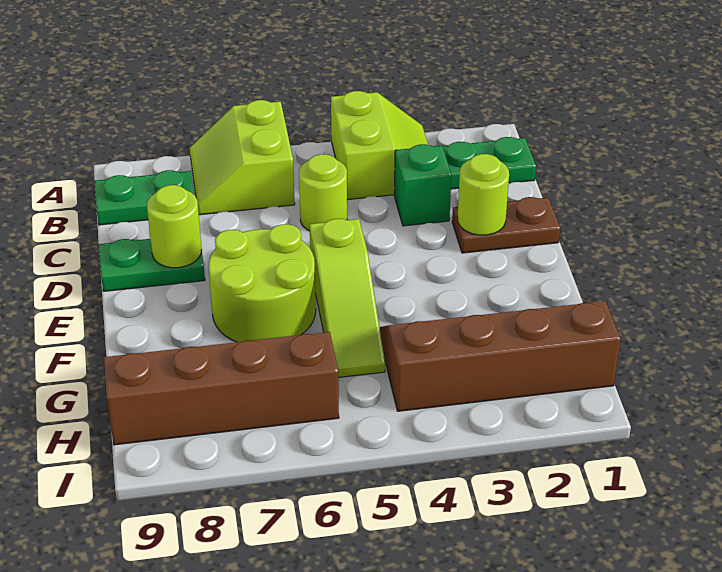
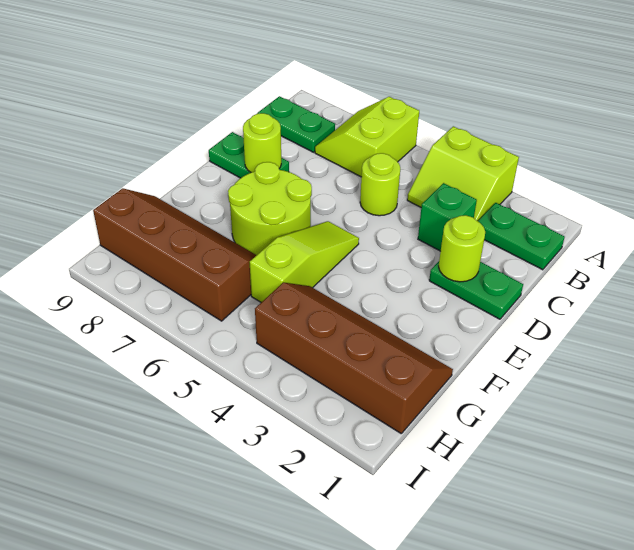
lime slope A3:B4 level 1 top 4 -> lime slope A3:B4 level 1 top A
brown plate D1:D2 level 1 -> green plate D1:D2 level 1
lime slope E5:G5 level 1 top E -> lime slope E5:G5 level 1 top G

